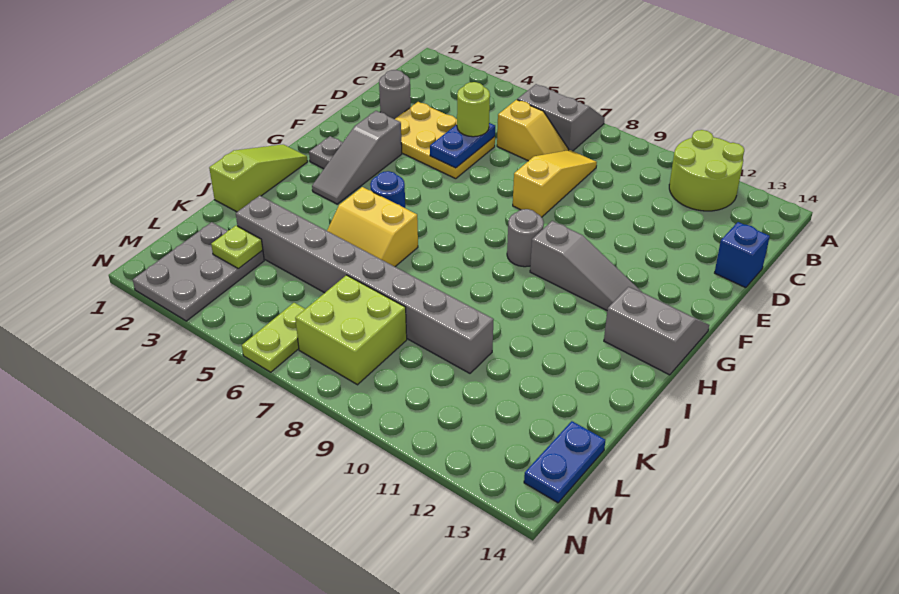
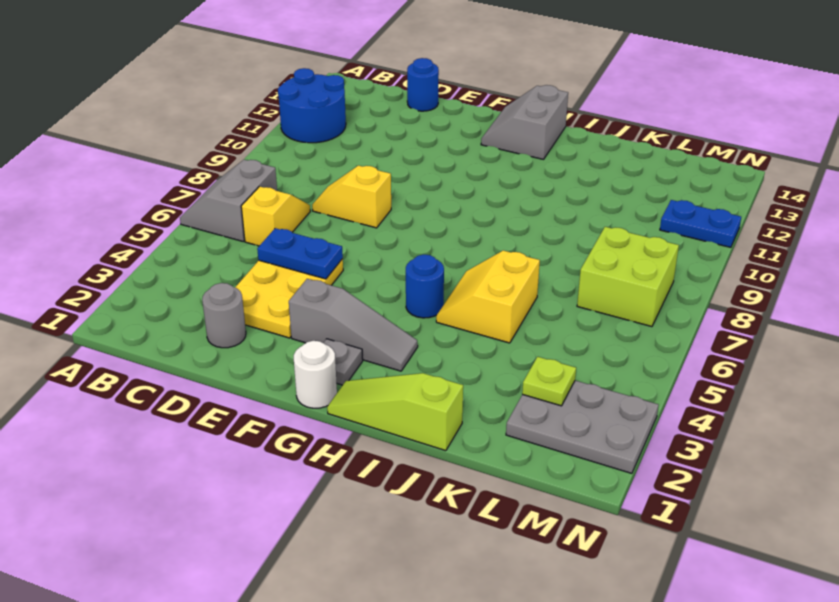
lime round brick A11:B12 level 1 -> blue round brick A11:B12 level 1
yellow slope C8:E8 level 1 top E -> yellow slope D8:E8 level 1 top E
lime round brick D5 level 3 -> none
blue brick D14 level 1 -> blue round brick D14 level 1
none -> white round brick G1 level 1
grey round brick G9 level 1 -> none
grey slope G10:G12 level 1 top 10 -> none
yellow slope I5:J6 level 1 top I -> yellow slope I5:J6 level 1 top J
grey brick K3:K10 level 1 -> none
blue plate L14:M14 level 1 -> blue plate M11:N11 level 1
lime plate M6:N6 level 1 -> none

